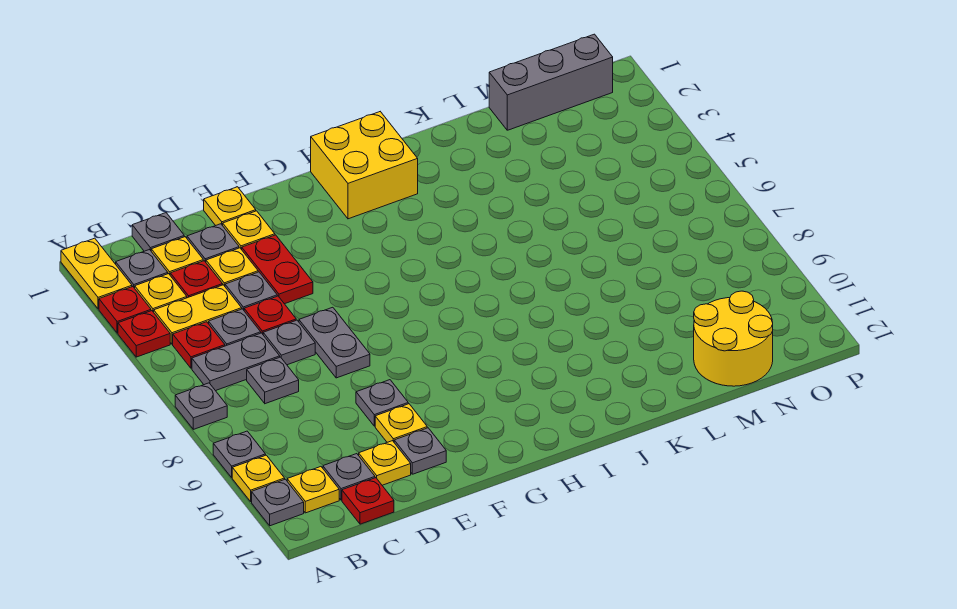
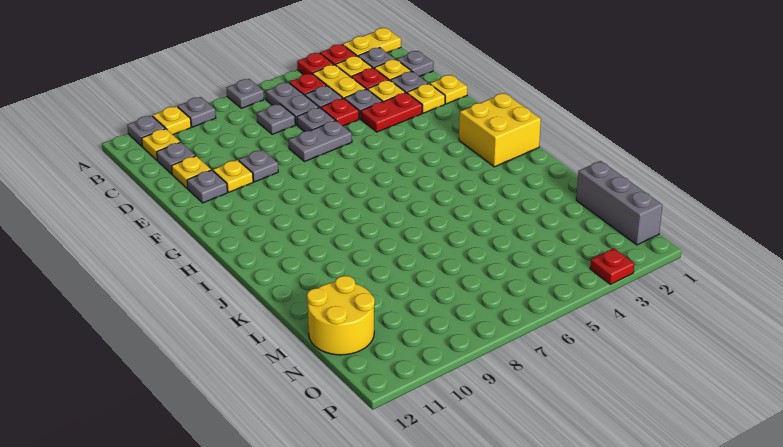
red plate C12 level 1 -> red plate P3 level 1

